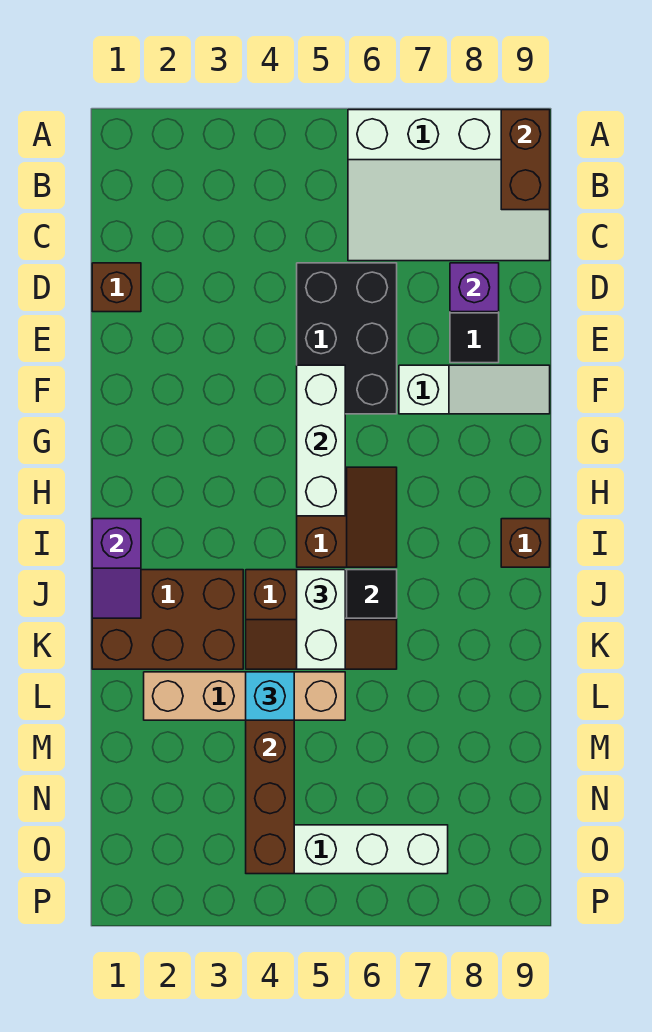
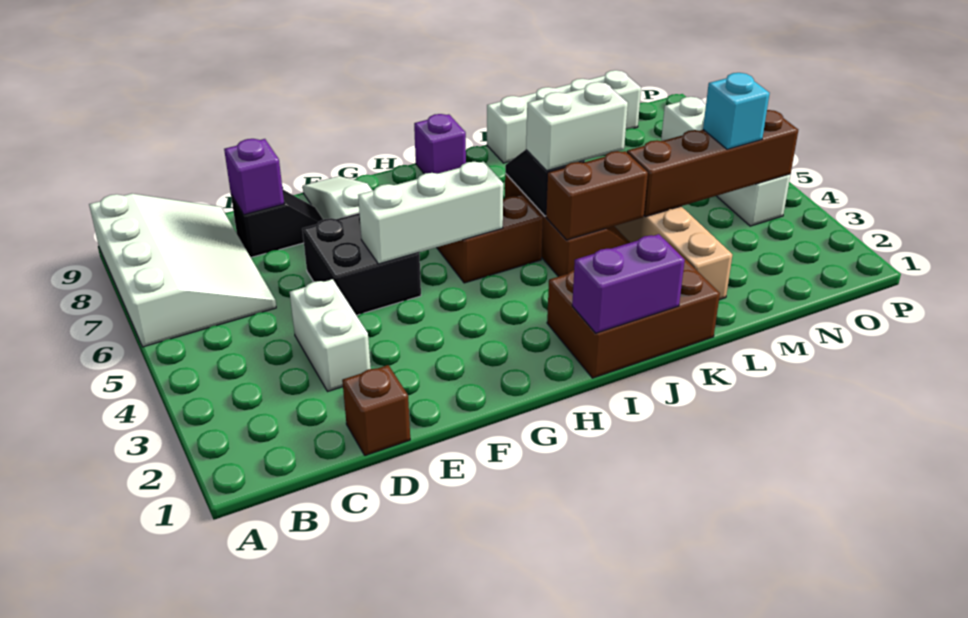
brown brick A9:B9 level 2 -> brown brick J4:K4 level 2
none -> white brick D3:D4 level 1
black brick D5:F6 level 1 -> black brick E5:F6 level 1
purple slope I1:J1 level 2 top I -> purple brick I1:J1 level 2
brown brick I9 level 1 -> purple brick I9 level 1
brown brick J1:K3 level 1 -> brown brick I1:K2 level 1
none -> white brick K9:N9 level 1
cyan brick L4 level 3 -> cyan brick N4 level 3

